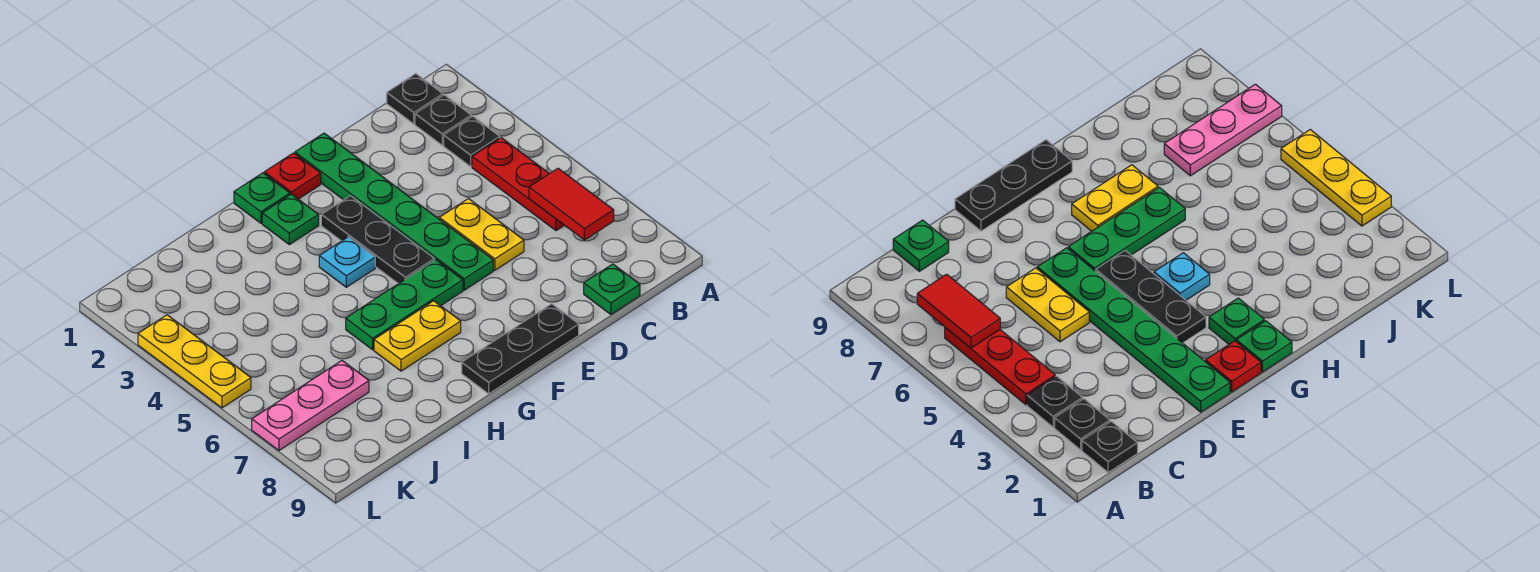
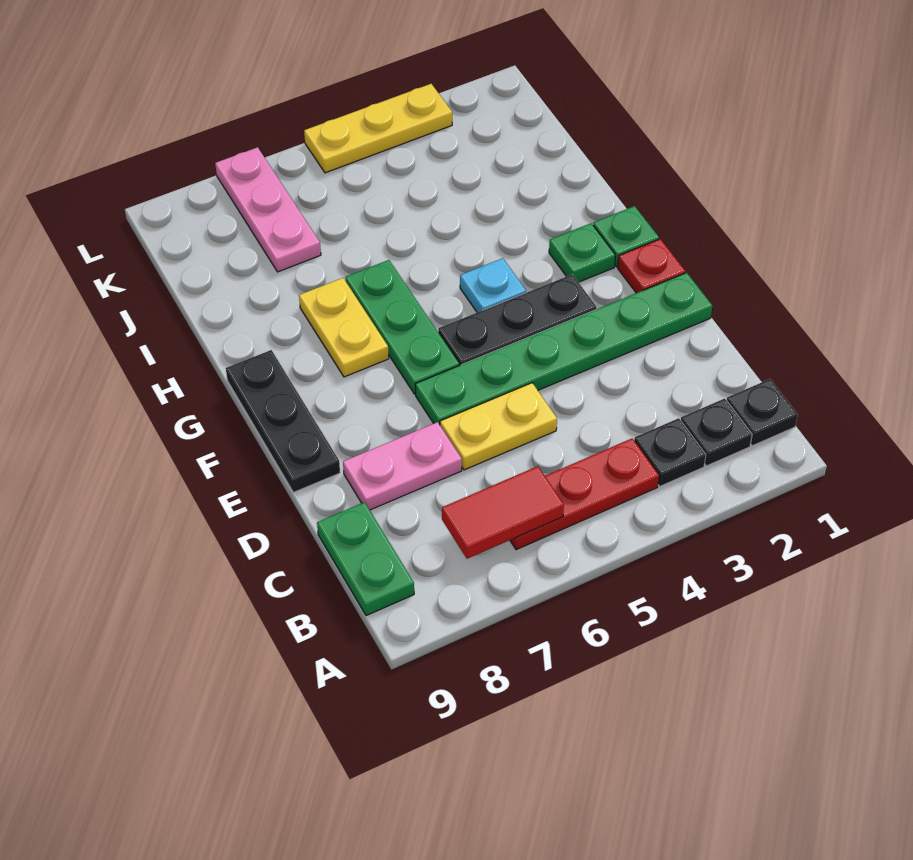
green plate C9 level 1 -> green plate B9:C9 level 1
none -> pink plate D7:D8 level 1

